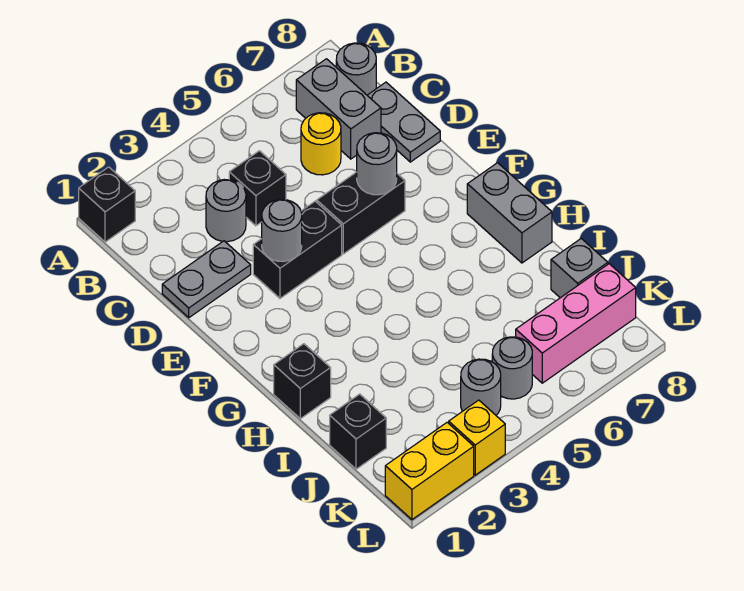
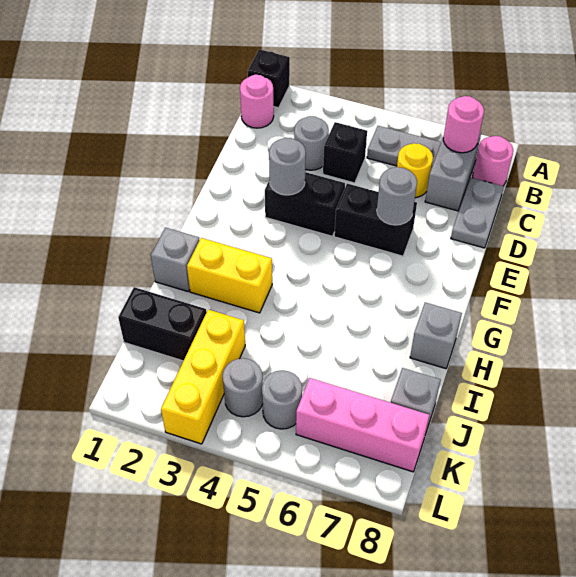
none -> pink round brick B1 level 1
none -> pink round brick B7 level 2
grey round brick B8 level 1 -> pink round brick B8 level 1
grey plate D1:D2 level 1 -> grey plate B5:B6 level 1
grey brick G8:H8 level 1 -> grey brick H8 level 1
black brick H1 level 1 -> grey brick H1 level 1
black brick J1 level 1 -> black brick J1:J2 level 1
yellow brick L1:L2 level 1 -> yellow brick H2:H3 level 1
yellow brick L3 level 1 -> yellow brick J3:L3 level 1

